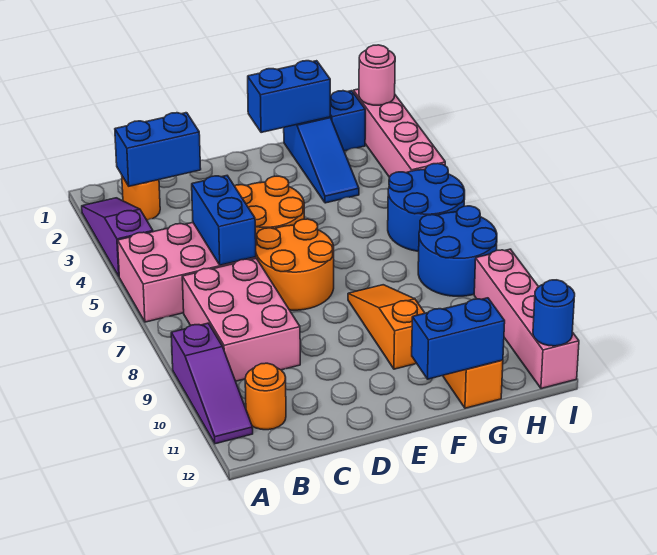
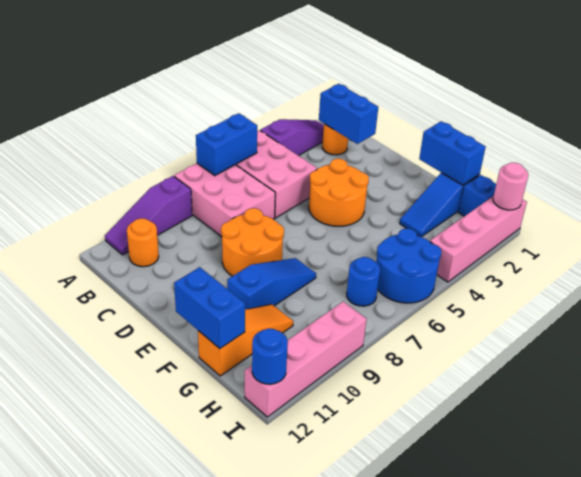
pink brick B7:C9 level 1 -> pink brick A7:C8 level 1
blue brick C5:C6 level 2 -> blue brick A6:A7 level 2
orange round brick D6:E7 level 1 -> orange round brick D8:E9 level 1
orange slope F8:F10 level 1 top 10 -> blue slope F8:F10 level 1 top 10
blue round brick H7:I8 level 1 -> blue round brick H7 level 1

